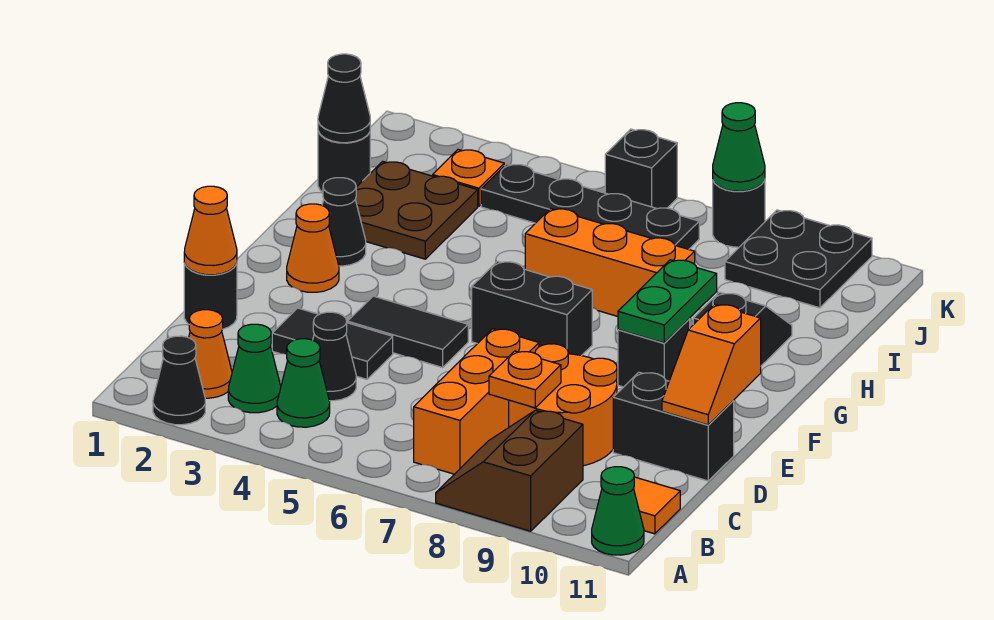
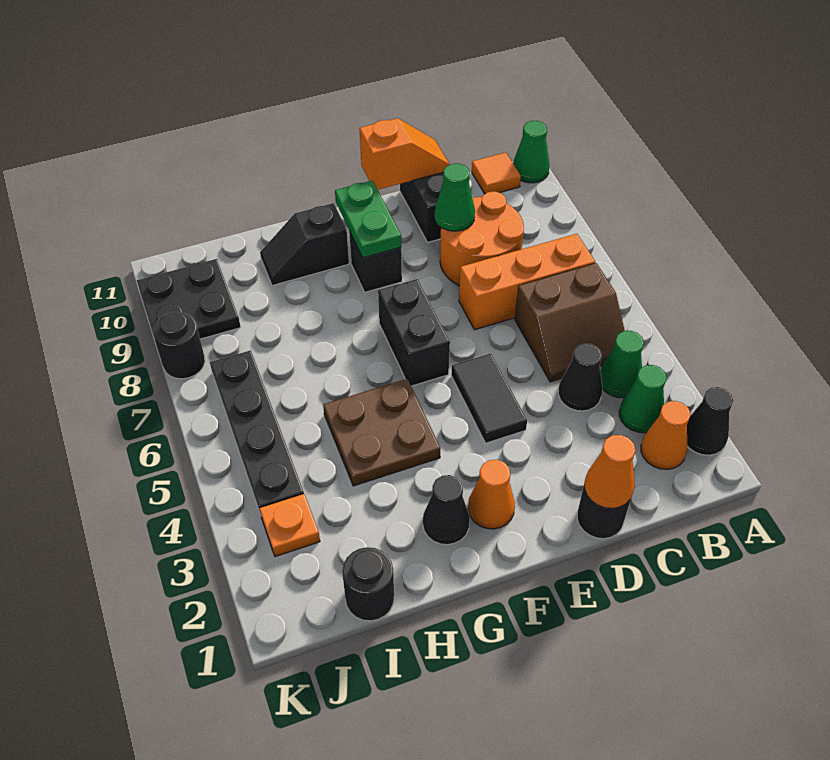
brown slope A8:B9 level 1 top 9 -> brown slope B5:C6 level 1 top 6
orange plate C8 level 2 -> none
black tile D3:D4 level 1 -> none
green plate F9:G9 level 2 -> green plate F9:F10 level 2
brown plate H2:I3 level 1 -> brown plate G4:H5 level 1
orange brick H6:H8 level 1 -> none
black cone I1 level 2 -> none
black brick K6 level 1 -> none
green cone K8 level 2 -> green cone D9 level 2

